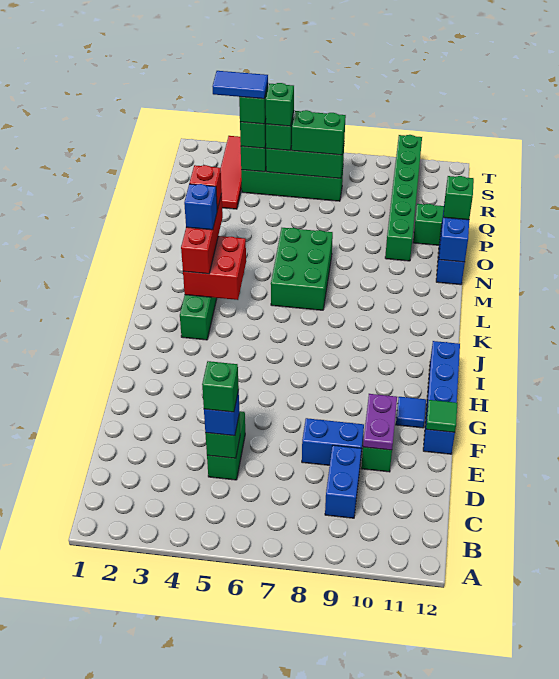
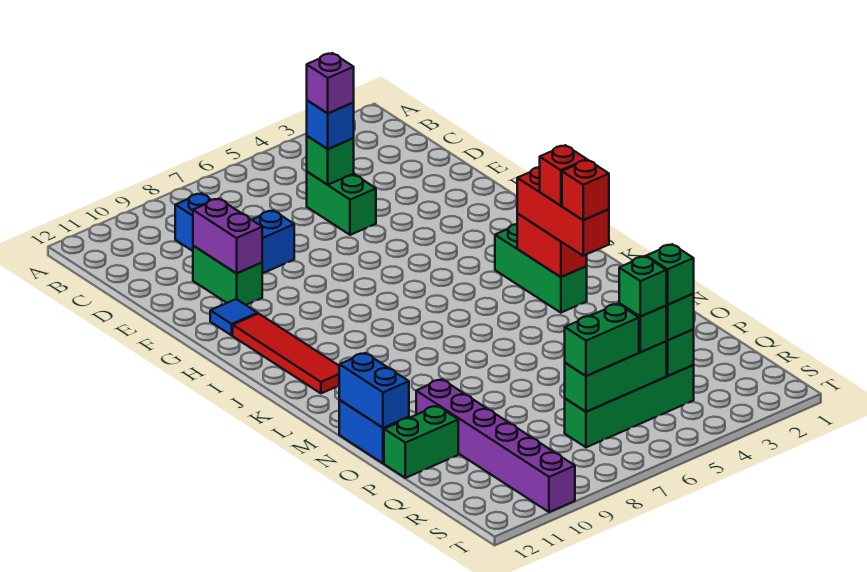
green brick D5 level 4 -> purple brick D5 level 4
purple plate E10:F10 level 2 -> purple brick E10:F10 level 2
blue brick F12:I12 level 1 -> none
green tile F12 level 2 -> none
red brick K3:L4 level 2 -> red brick K3:L3 level 2
blue brick L3 level 4 -> red brick L3 level 4
green brick L6:N7 level 1 -> none
green brick O10:T10 level 1 -> purple brick O10:T10 level 1
green brick O12 level 3 -> none
red tile Q3:T3 level 1 -> red tile H11:K11 level 1
blue tile R3:R4 level 5 -> none

